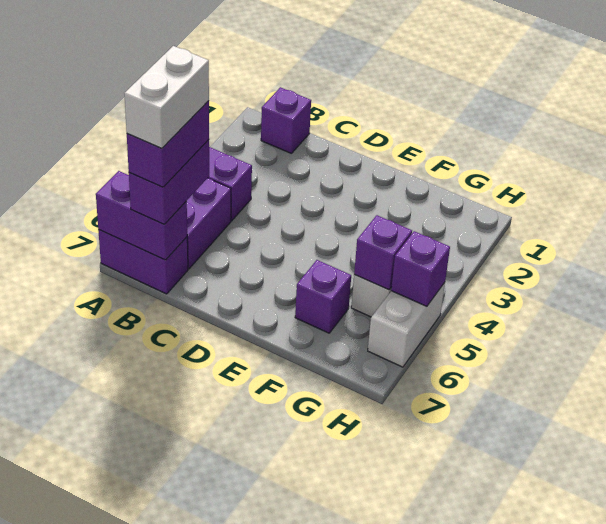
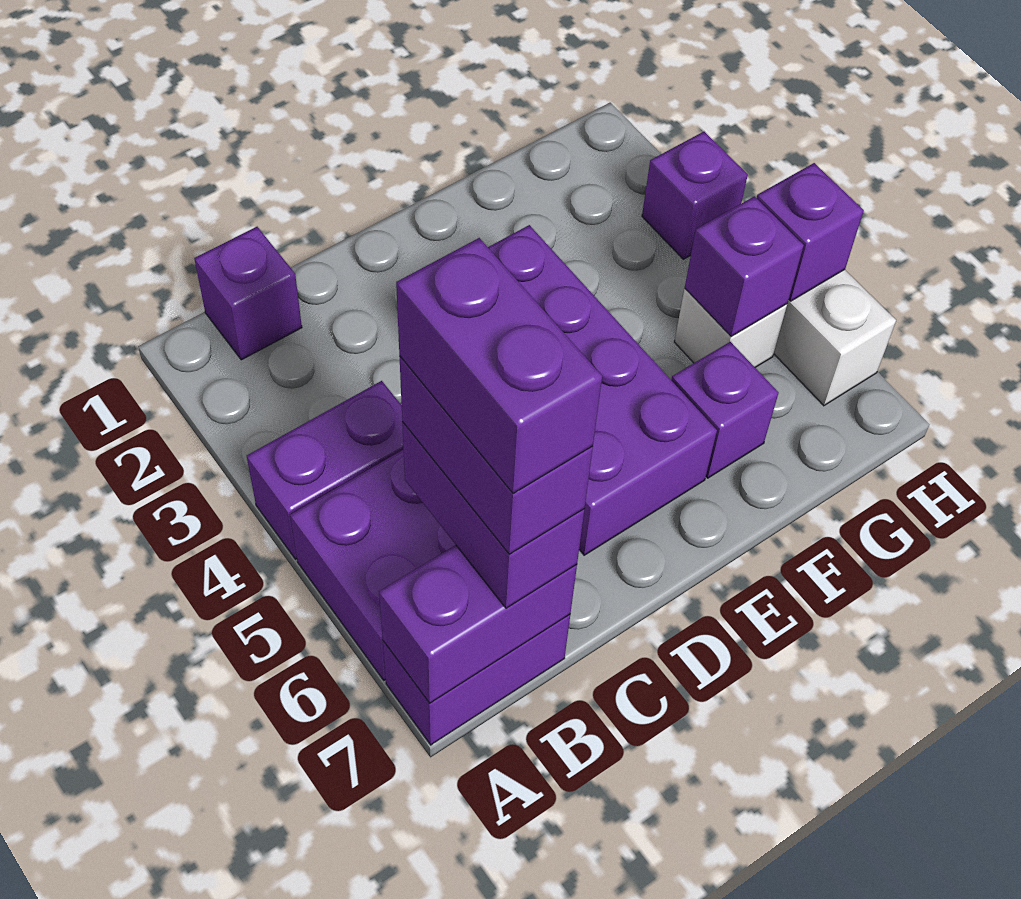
white brick B6:B7 level 5 -> purple brick B6:B7 level 5
none -> purple brick D3:E6 level 1
none -> purple brick H3 level 1

